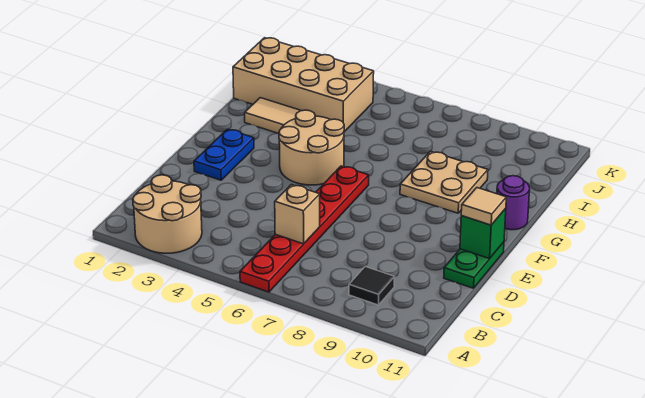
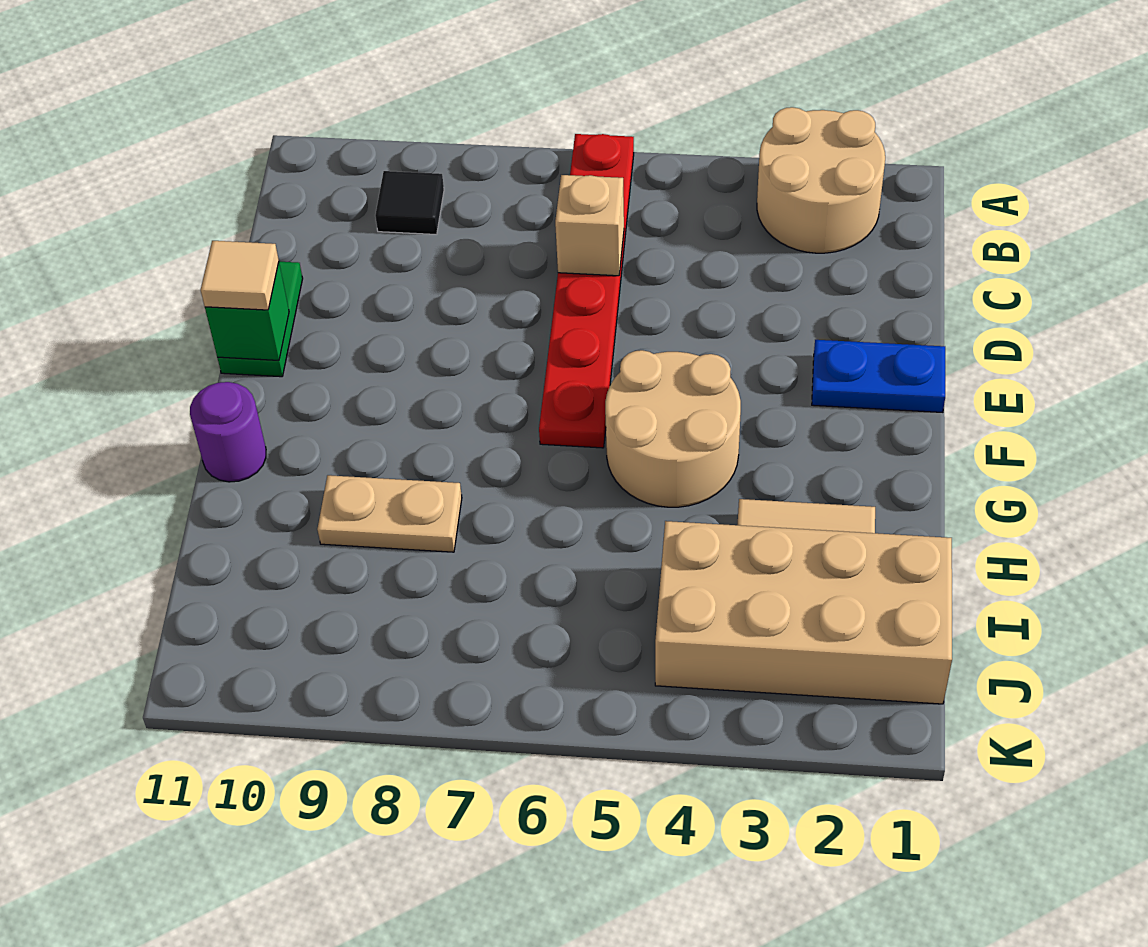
blue plate E2:F2 level 1 -> blue plate E1:E2 level 1
tan plate G8:H9 level 1 -> tan plate H8:H9 level 1

